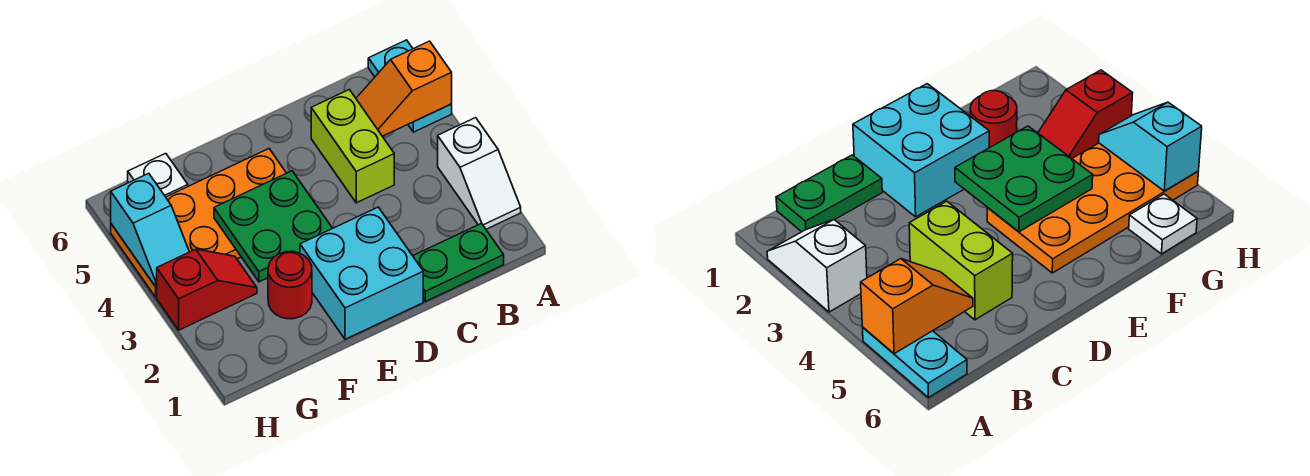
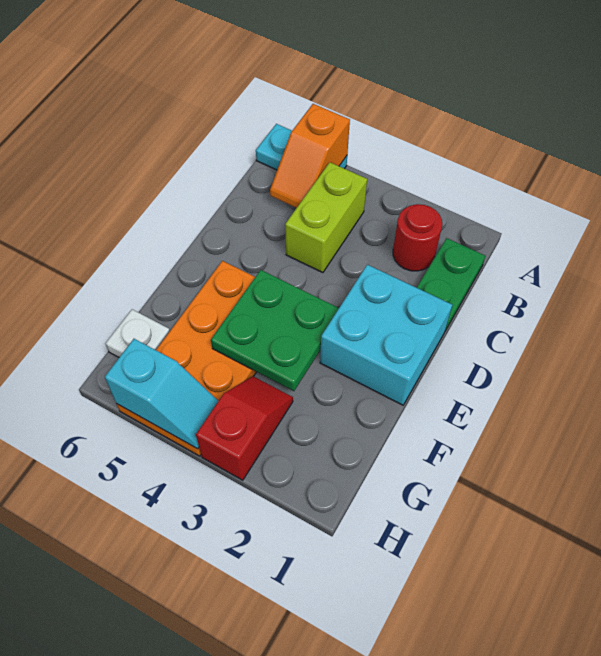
white slope A2:A3 level 1 top 3 -> none
lime brick C4:C5 level 1 -> lime brick B4:C4 level 1
red round brick F2 level 1 -> red round brick B2 level 1

